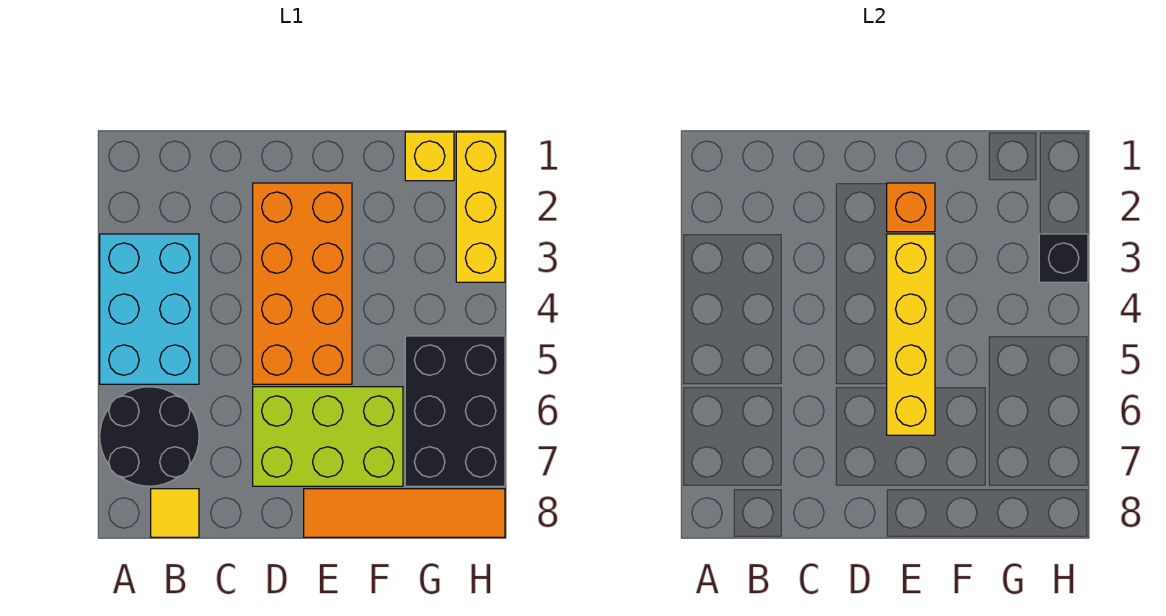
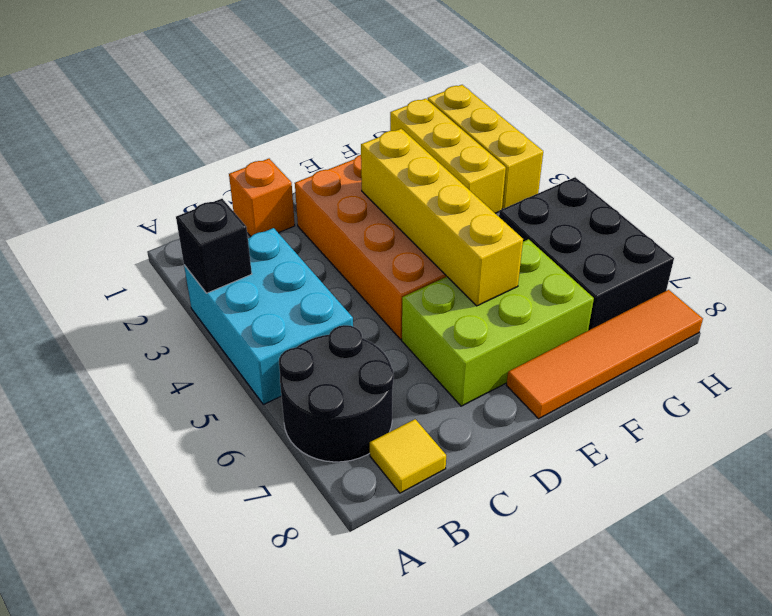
orange brick E2 level 2 -> orange brick C1 level 1
yellow brick G1 level 1 -> yellow brick G1:G3 level 1
black brick H3 level 2 -> black brick A3 level 2

